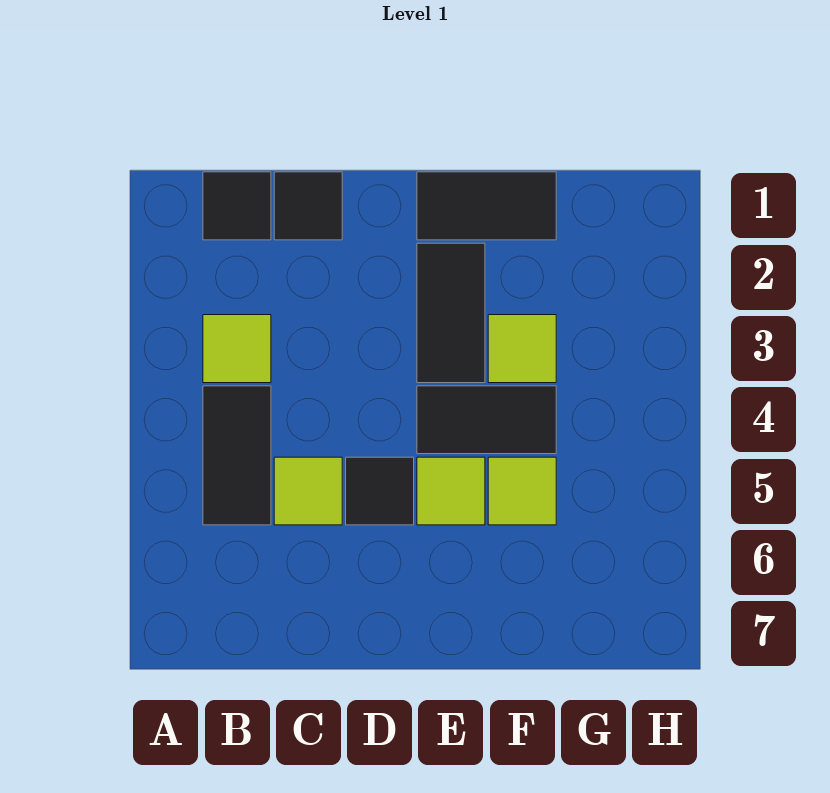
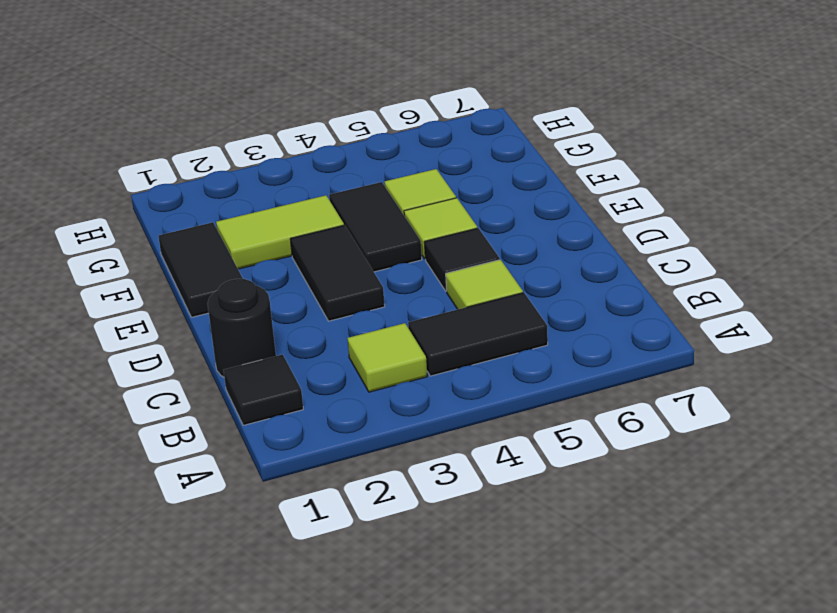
black tile C1 level 1 -> black round brick C1 level 1
black tile E2:E3 level 1 -> black tile D3:E3 level 1
lime tile F3 level 1 -> lime tile F2:F3 level 1

